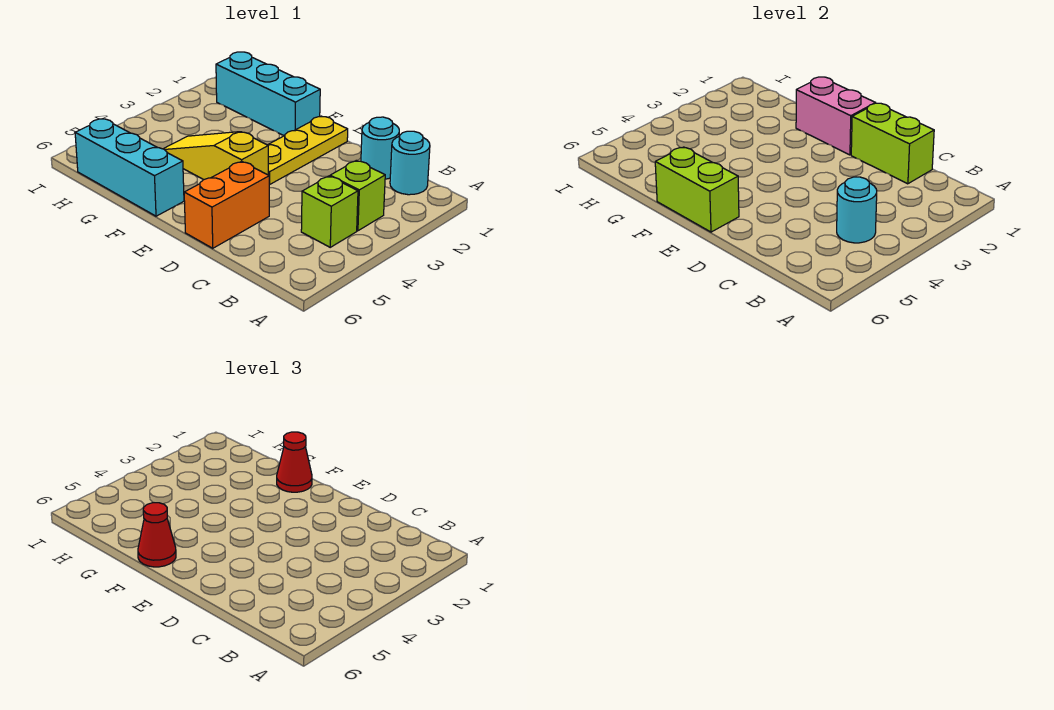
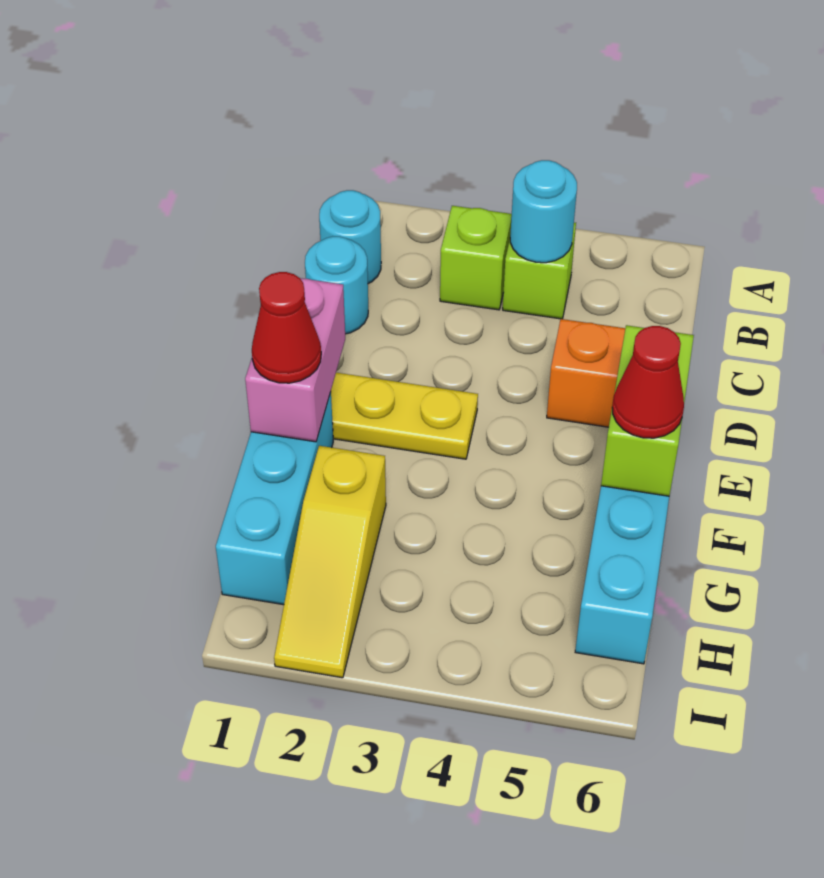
lime brick C1:D1 level 2 -> none
yellow slope E4:G4 level 1 top E -> yellow slope G2:I2 level 1 top G

